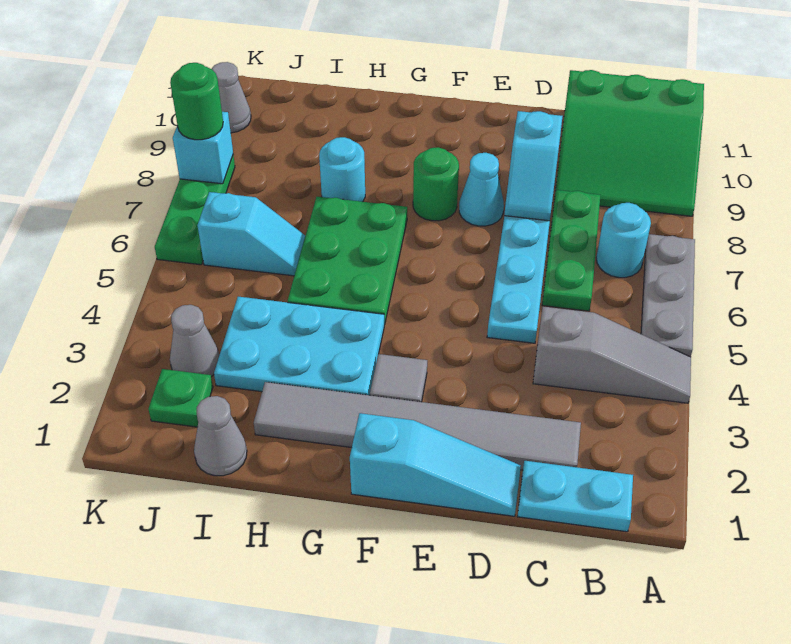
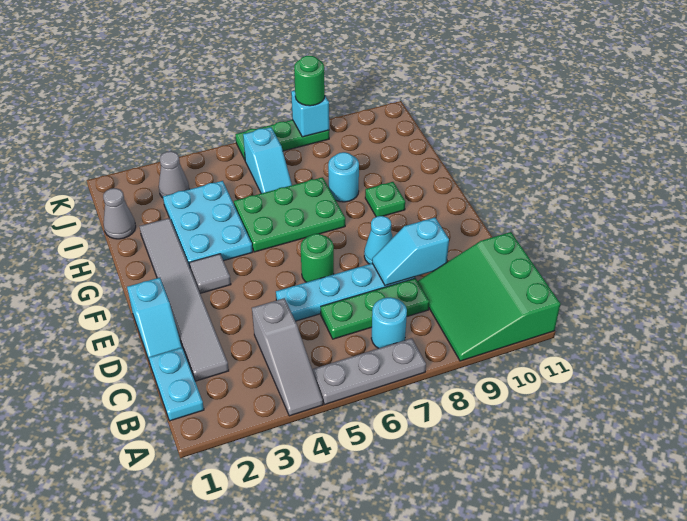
cyan slope D1:F1 level 1 top F -> cyan slope D1:E1 level 1 top E
green round brick F8 level 1 -> green round brick E6 level 1
green plate J2 level 1 -> green plate G9 level 1
grey cone K10 level 1 -> none

